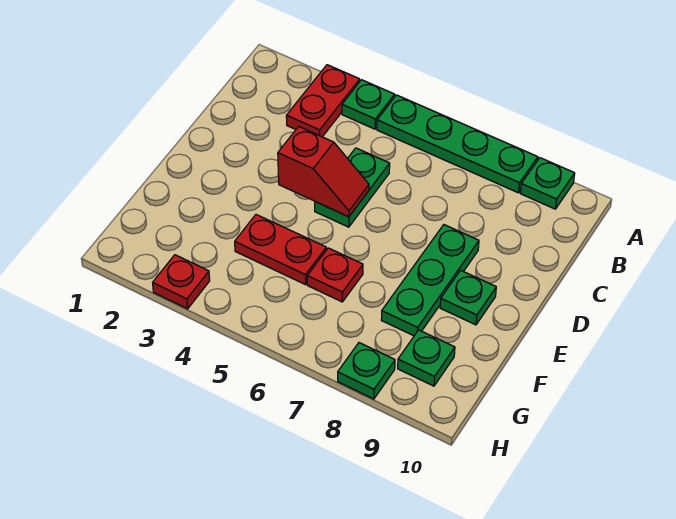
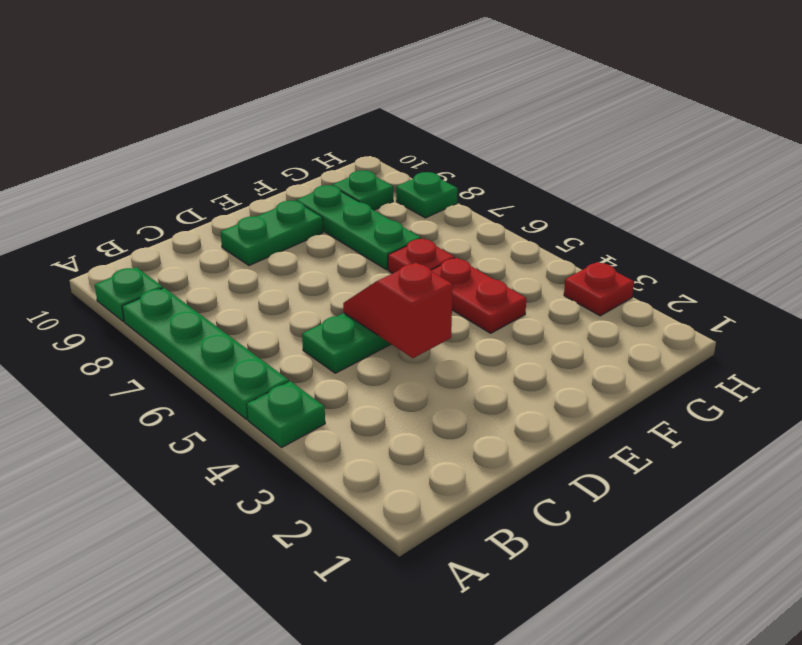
red plate A3:B3 level 1 -> none
green plate D8:F8 level 1 -> green plate F7:F9 level 1
green plate E9 level 1 -> green plate D9:E9 level 1

